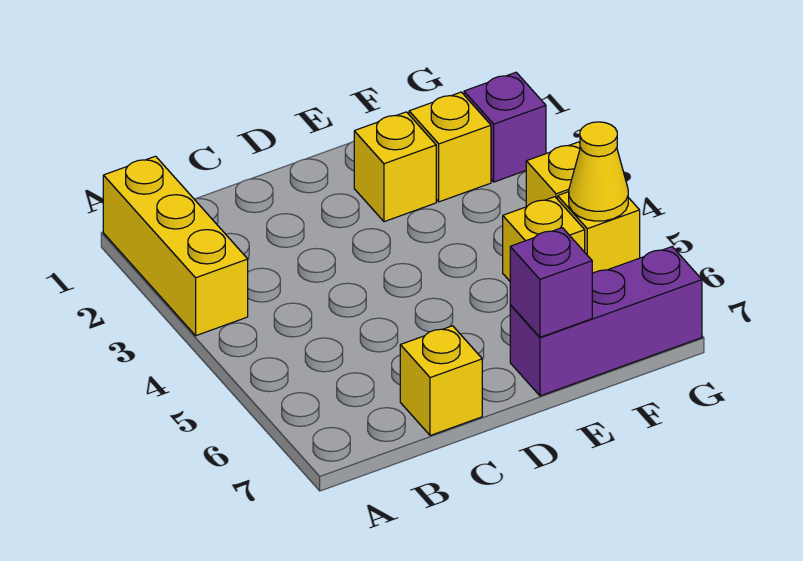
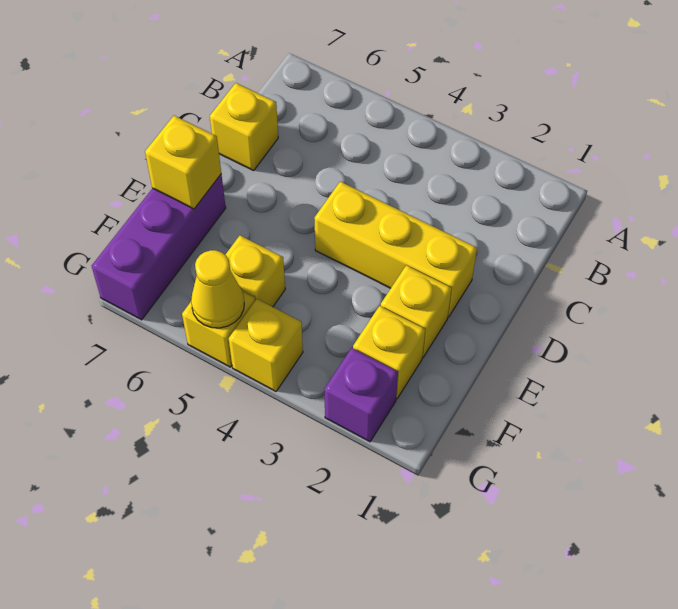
yellow brick A1:A3 level 1 -> yellow brick D2:D4 level 1
purple brick E7 level 2 -> yellow brick E7 level 2

